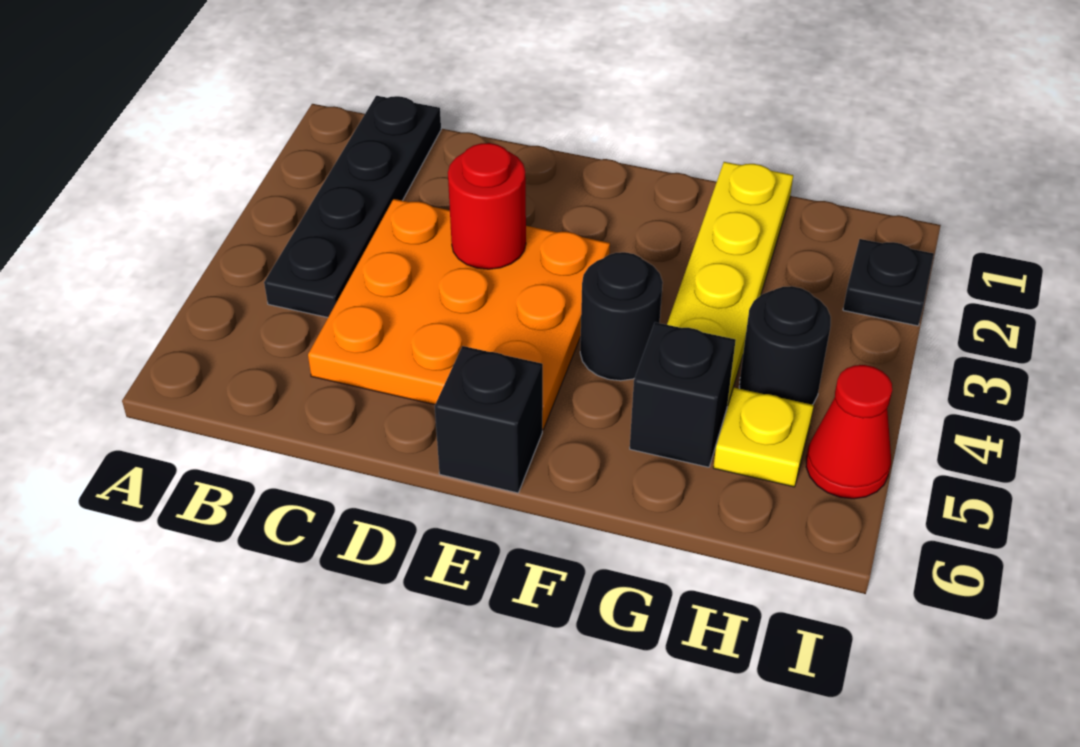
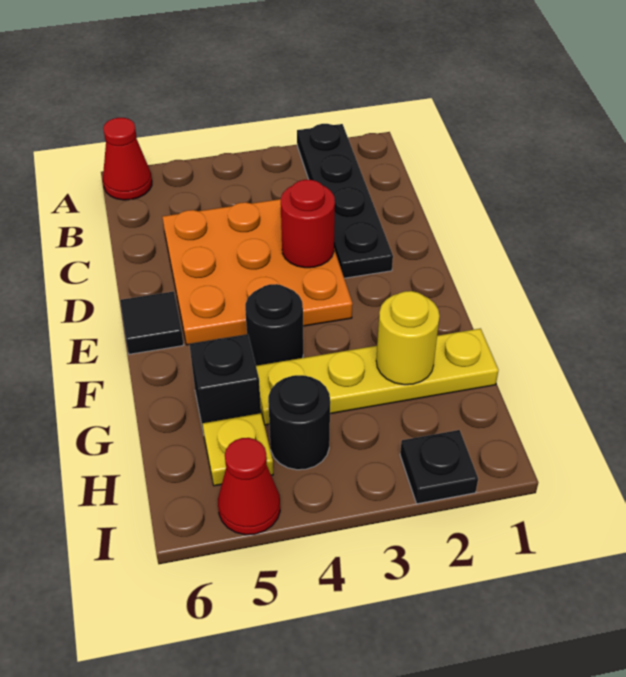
none -> red cone A6 level 1
black plate B1:B4 level 1 -> black plate A2:D2 level 1
black brick E6 level 1 -> black tile E6 level 1
none -> yellow round brick G2 level 2

